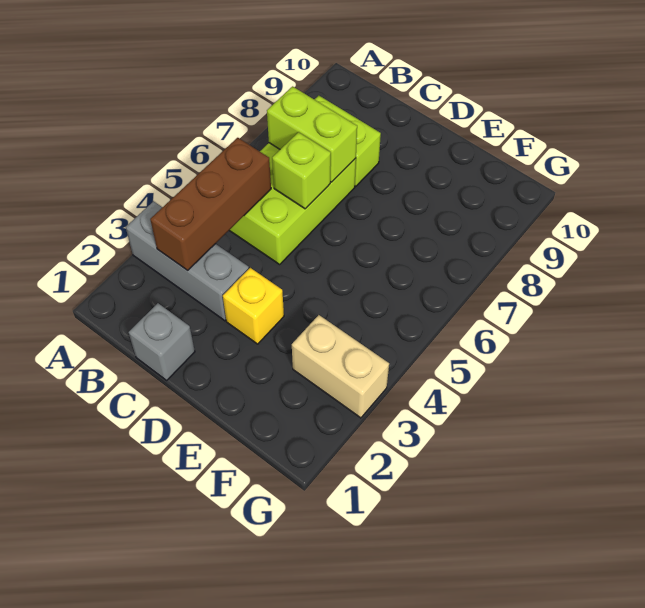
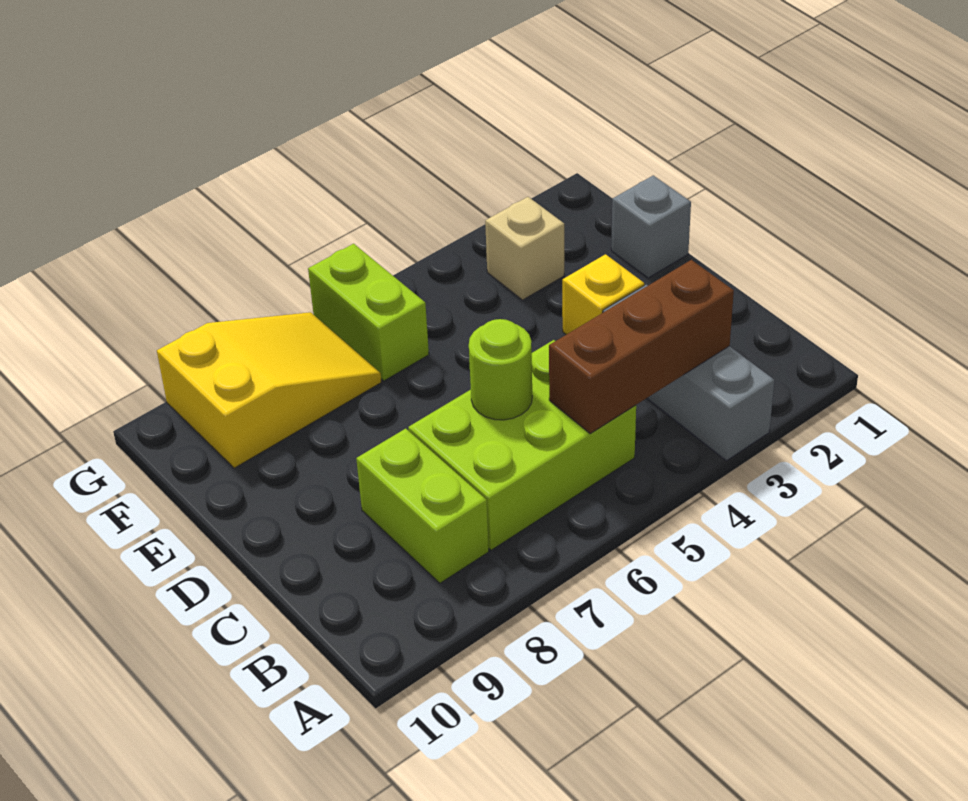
lime brick B7:C7 level 2 -> lime brick F6:G6 level 1
grey brick C1 level 1 -> grey brick E1 level 1
lime brick C6 level 2 -> lime round brick C6 level 2
tan brick F3:G3 level 1 -> tan brick F3 level 1
none -> yellow slope F7:G9 level 1 top 9

